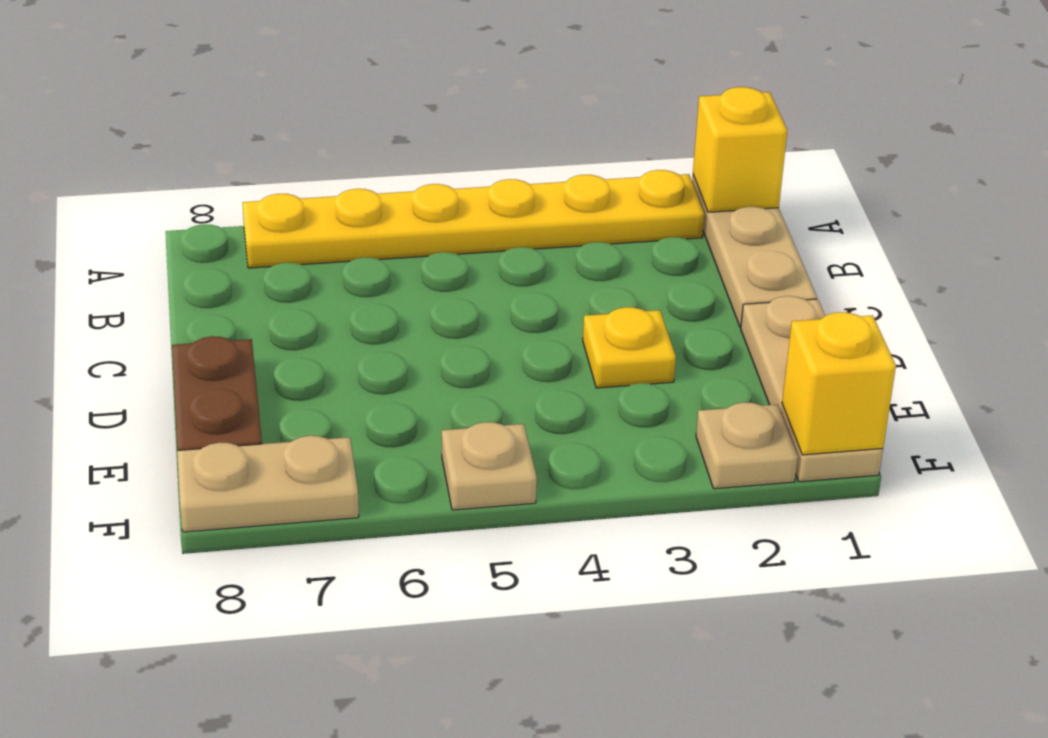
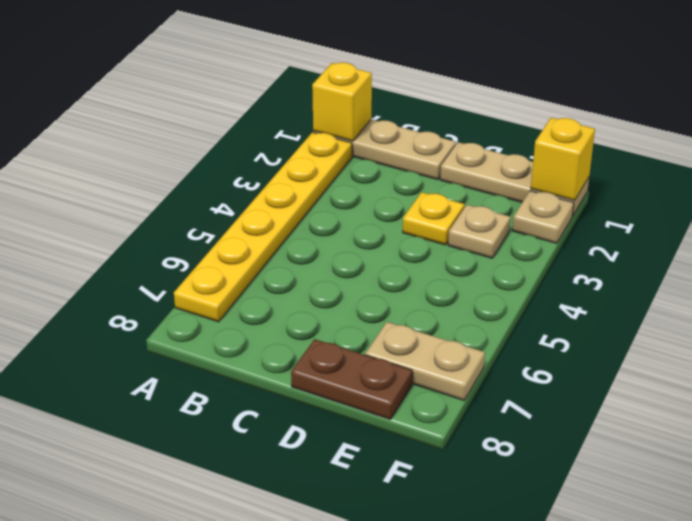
tan plate F5 level 1 -> tan plate E3 level 1
tan plate F7:F8 level 1 -> tan plate E7:F7 level 1

